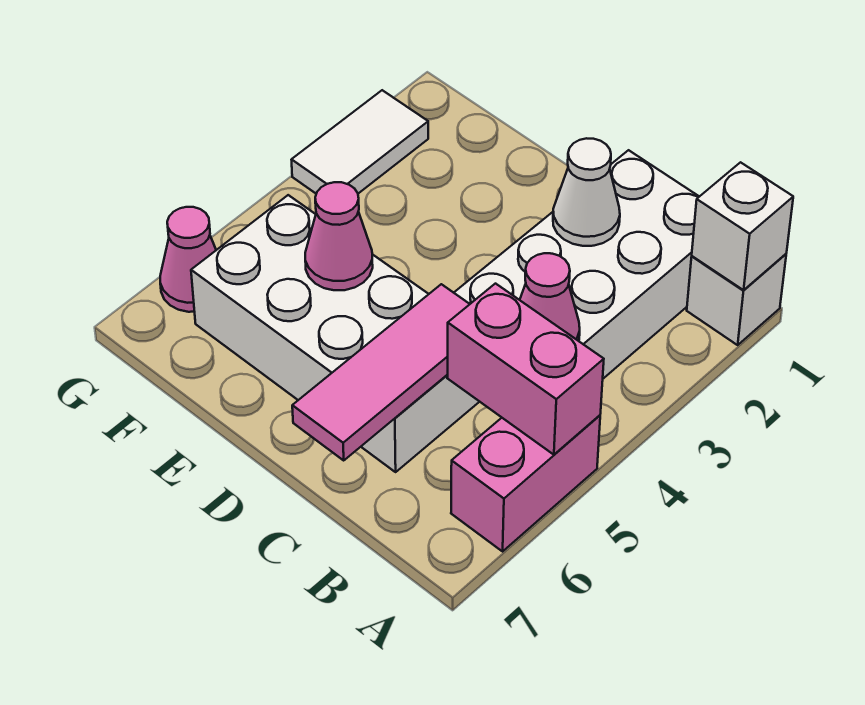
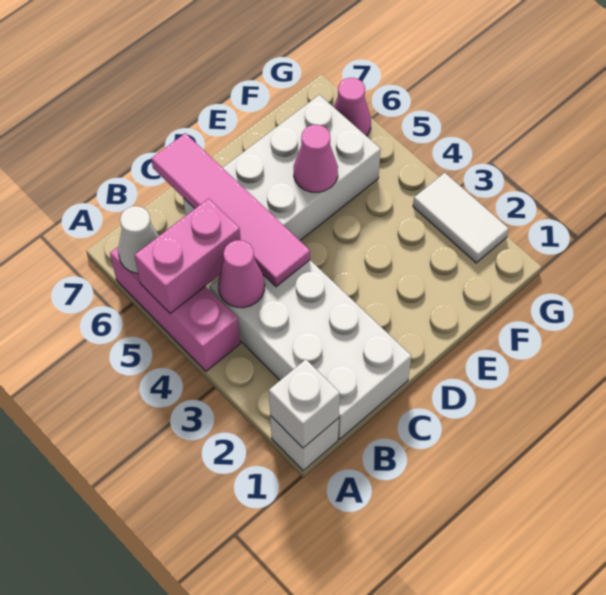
pink brick A5:A6 level 1 -> pink brick A4:A6 level 1
white cone C2 level 2 -> white cone A6 level 2
pink tile C5:C7 level 2 -> pink tile C4:C7 level 2

